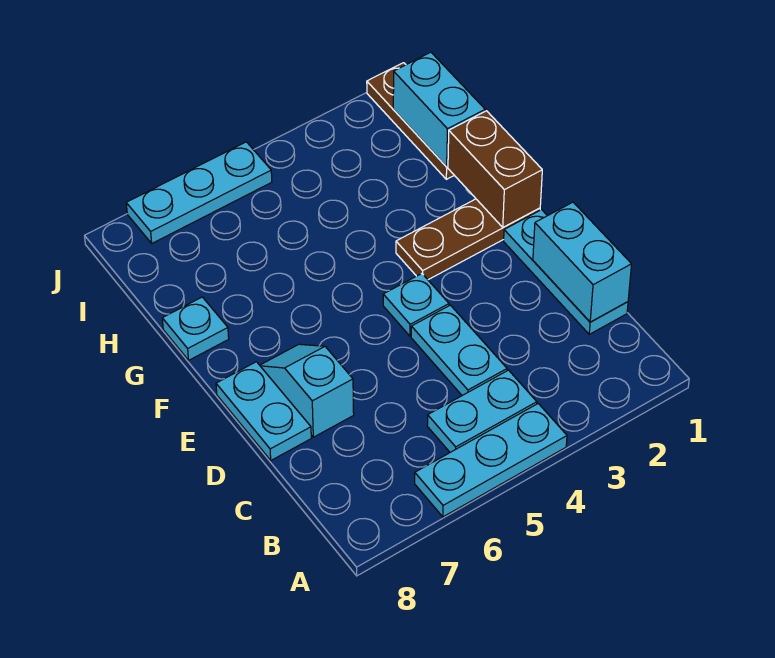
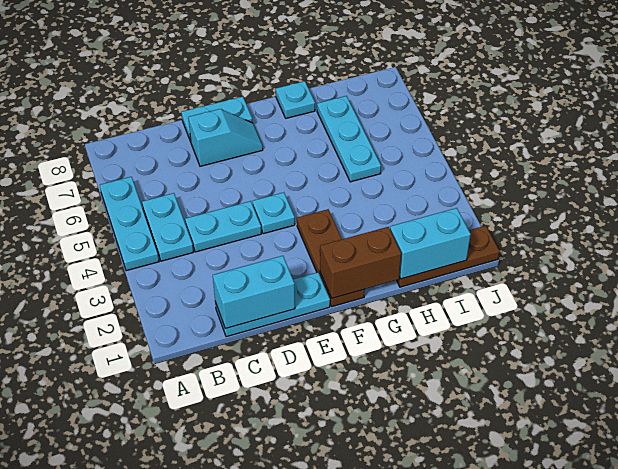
cyan plate J5:J7 level 1 -> cyan plate H5:H7 level 1

